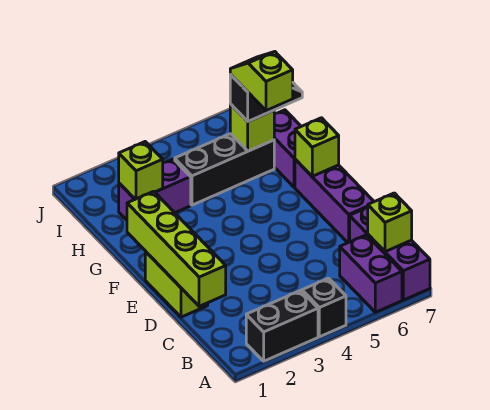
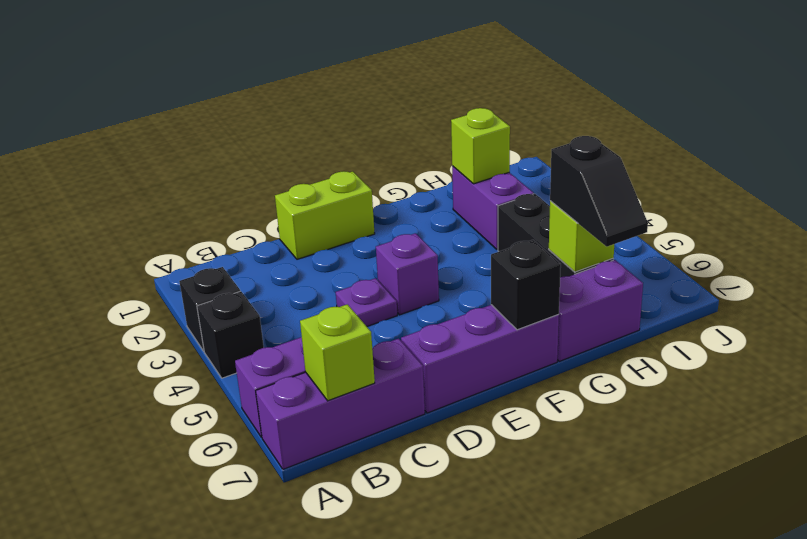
black brick A2:A3 level 1 -> black brick A3 level 1
lime brick C1:F1 level 2 -> none
none -> purple plate D4 level 1
none -> purple brick E4 level 1
lime brick F7 level 2 -> black brick F7 level 2
lime slope G6:H6 level 4 top G -> none

